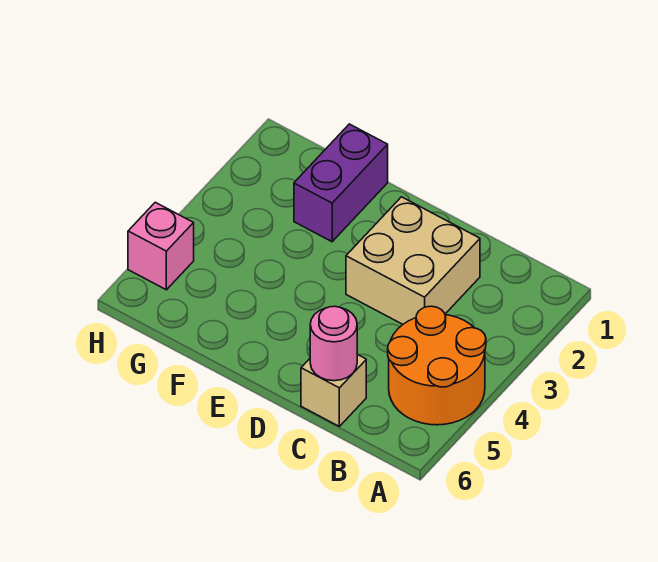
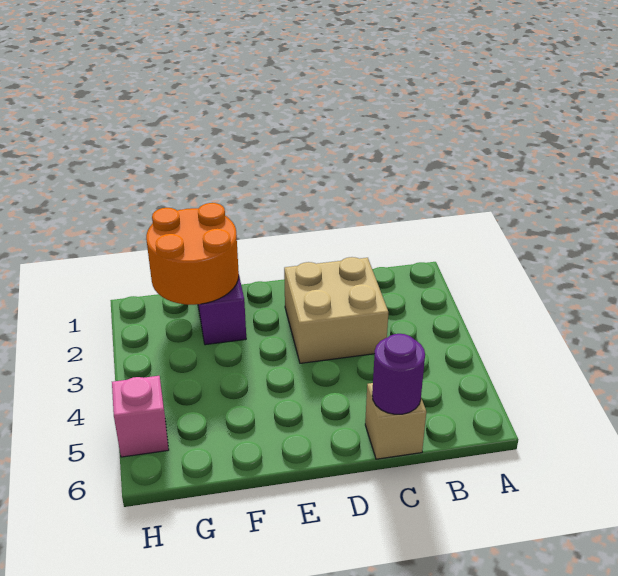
orange round brick A4:B5 level 1 -> orange round brick F1:G2 level 2
pink round brick C6 level 2 -> purple round brick C6 level 2

